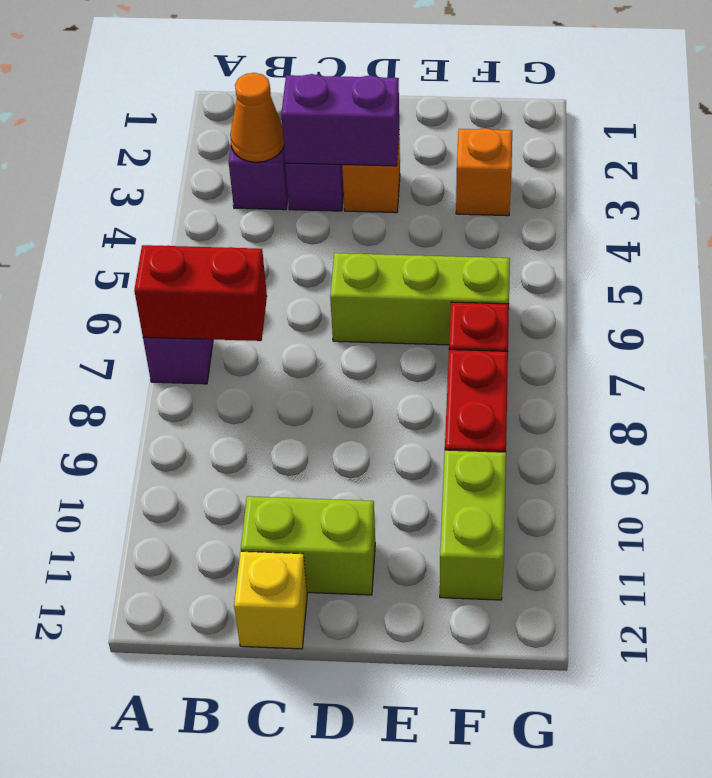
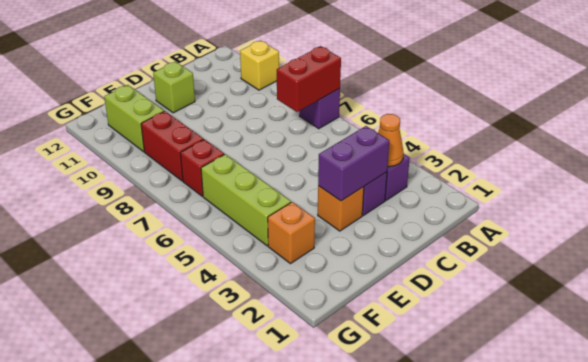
lime brick C11:D11 level 1 -> lime brick D11 level 1
yellow brick C12 level 1 -> yellow brick A10 level 1
lime brick D6:F6 level 1 -> lime brick F4:F6 level 1

